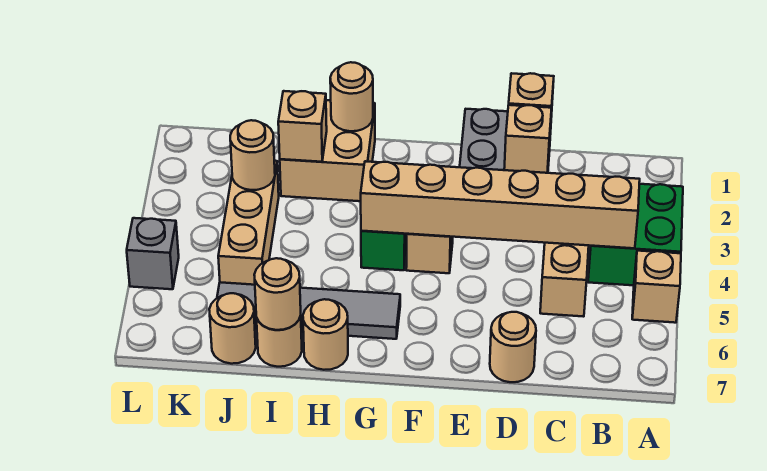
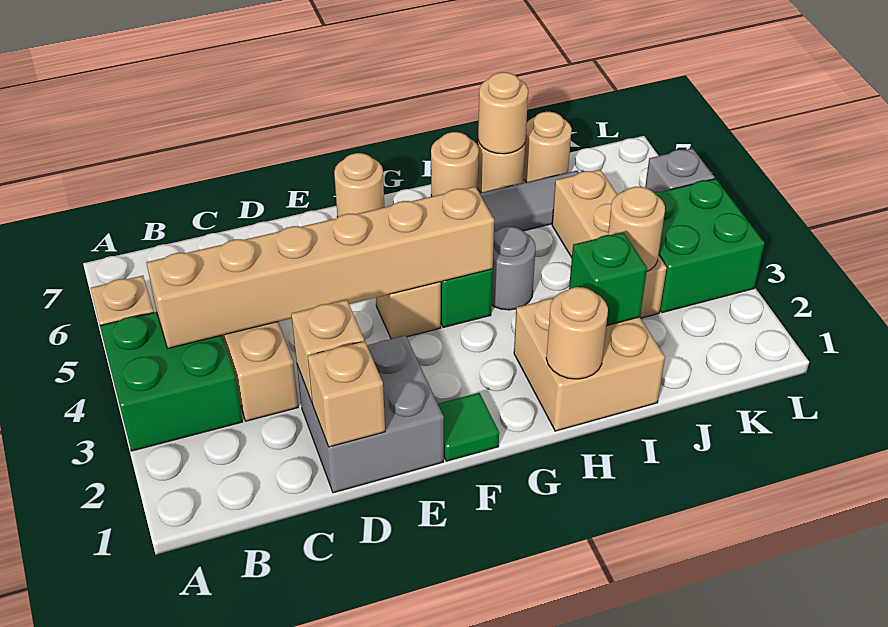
tan round brick D7 level 1 -> tan round brick F7 level 1
none -> green tile F1 level 1
none -> grey round brick H4 level 1
tan brick I2 level 2 -> green brick I2 level 2
none -> green brick K3:L4 level 1

